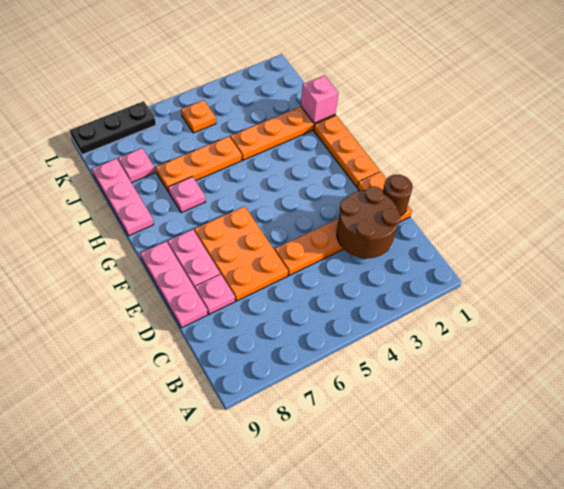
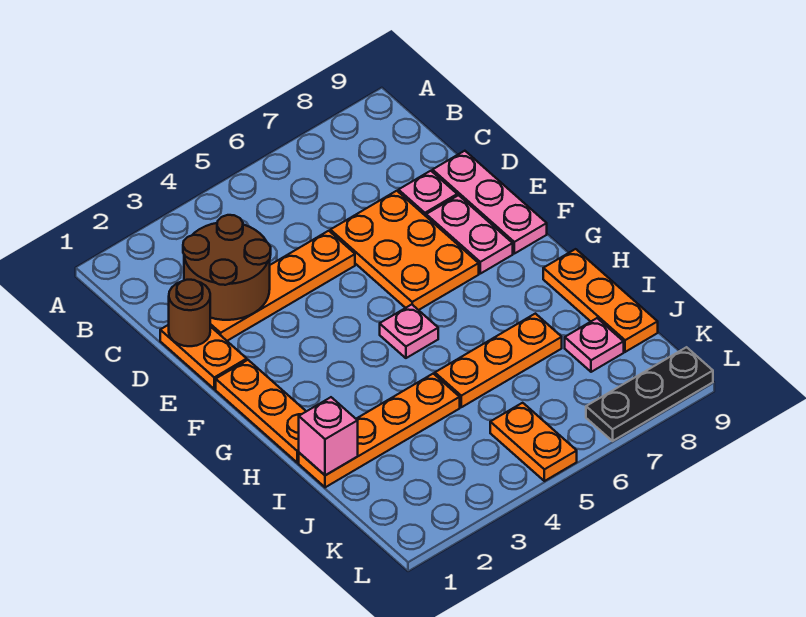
pink plate H7 level 1 -> pink plate G5 level 1
pink plate H9:J9 level 1 -> orange plate H9:J9 level 1
orange plate K5 level 1 -> orange plate K5:L5 level 1

